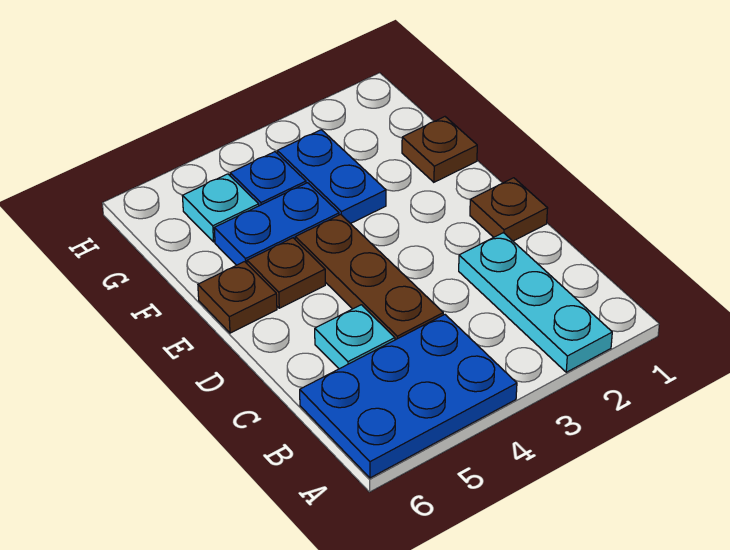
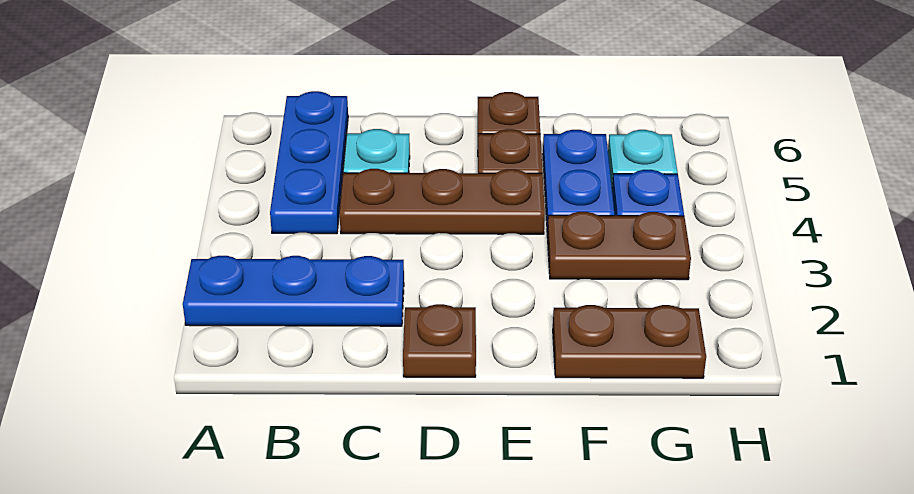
cyan plate A2:C2 level 1 -> blue plate A2:C2 level 1
blue plate A4:B6 level 1 -> blue plate B4:B6 level 1
brown plate F1 level 1 -> brown plate F1:G1 level 1
blue plate F3:G3 level 1 -> brown plate F3:G3 level 1

